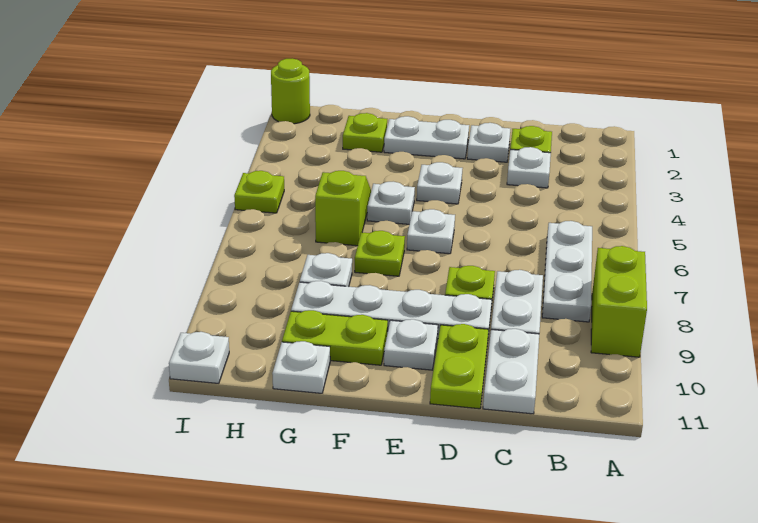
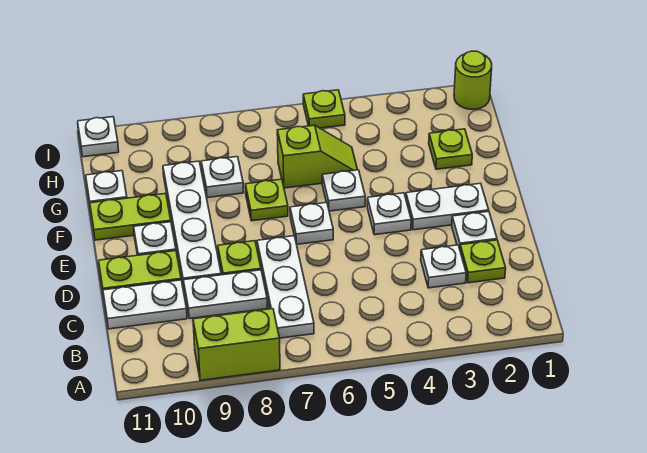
white plate B6:B8 level 1 -> white plate B7:D7 level 1
white plate E2:F2 level 1 -> white plate E2:E3 level 1
lime plate F10:G10 level 1 -> lime plate F10:F11 level 1

